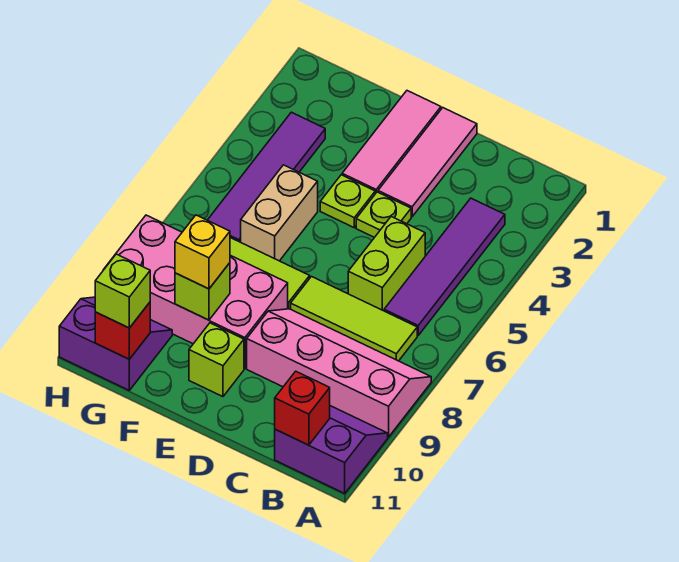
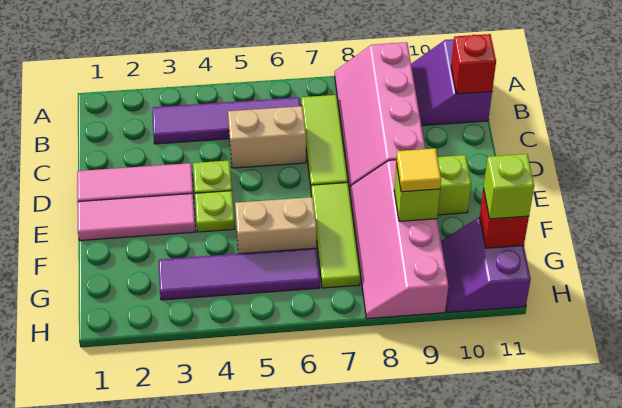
lime brick C5:C6 level 1 -> tan brick C5:C6 level 1
pink brick E8:H9 level 1 -> pink slope E8:H9 level 1 top 9
yellow brick F9 level 3 -> yellow tile F9 level 3

